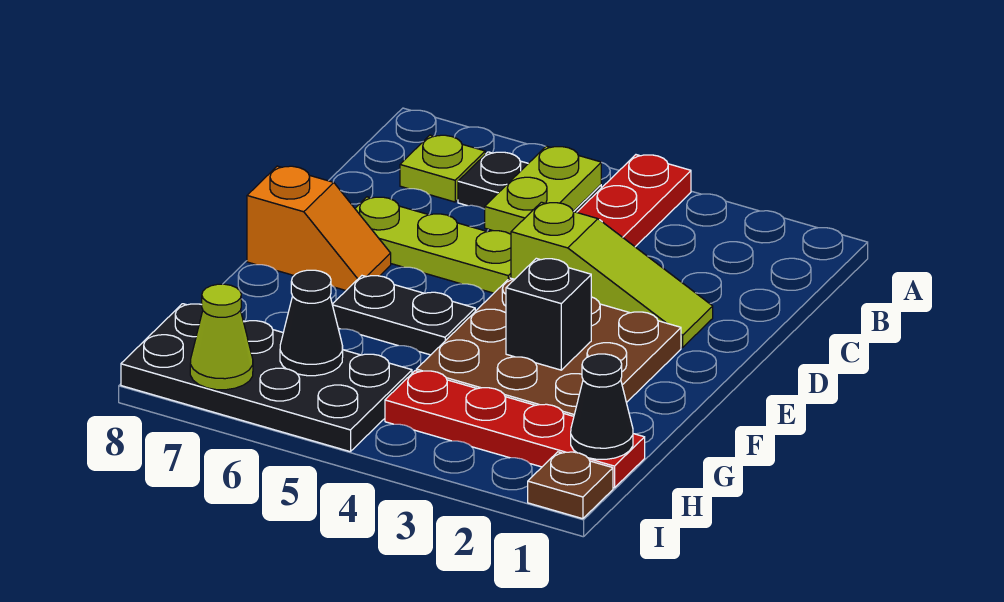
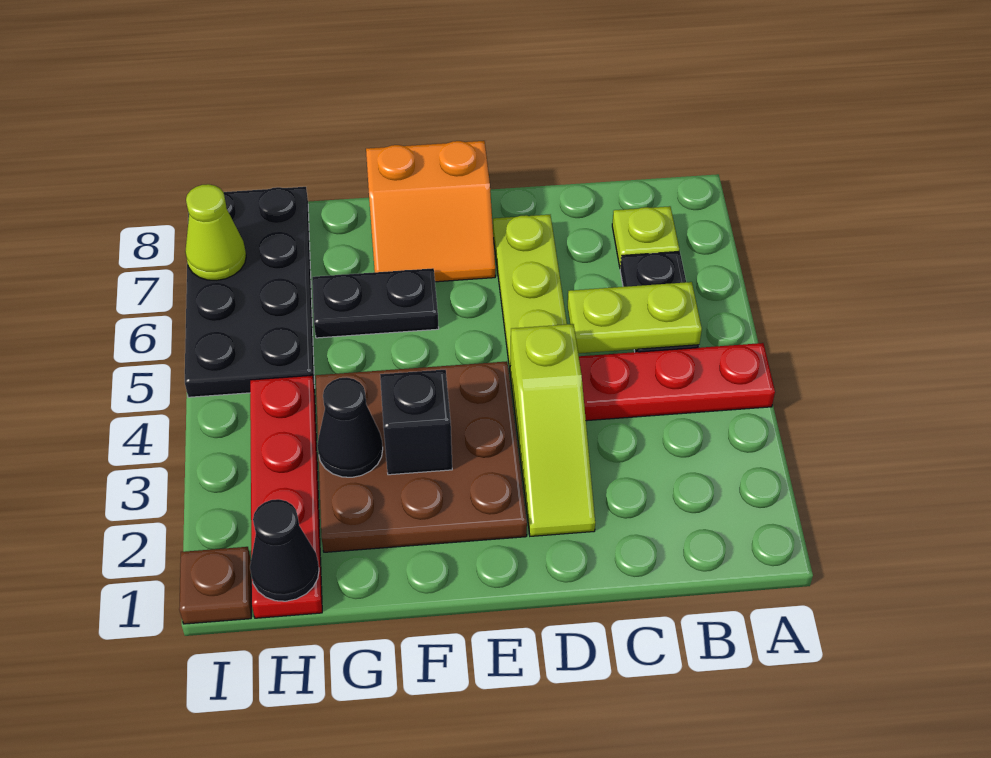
orange slope E7:E8 level 1 top 8 -> orange slope E7:F8 level 1 top 8
black plate F5:F6 level 1 -> black plate F6:G6 level 1
black cone H6 level 2 -> black cone G3 level 2

